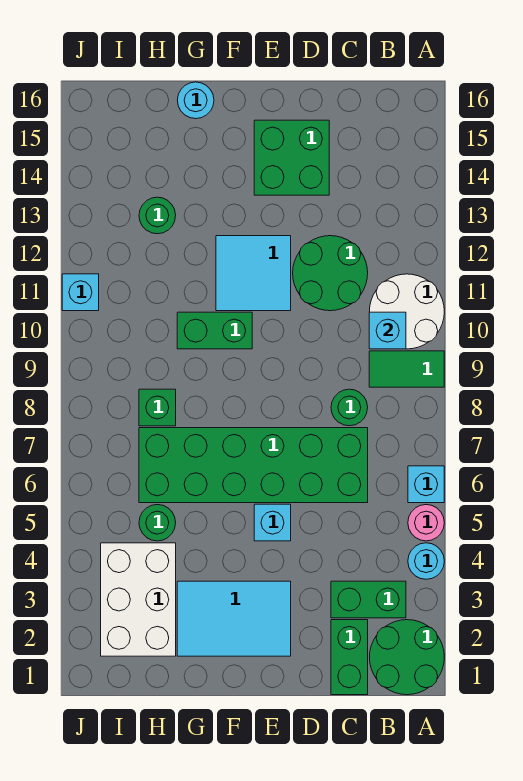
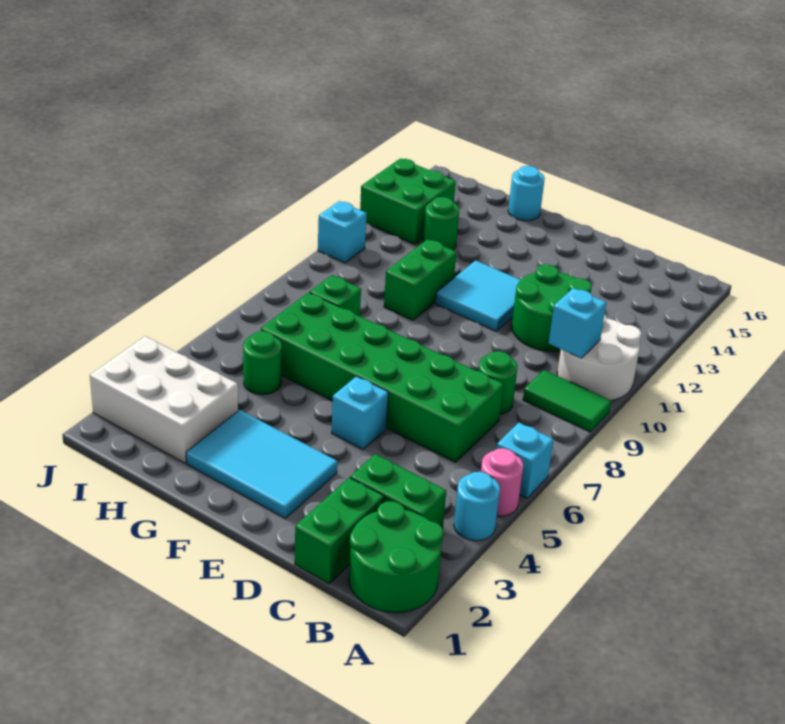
green brick D14:E15 level 1 -> green brick I13:J14 level 1
green brick F10:G10 level 1 -> green brick G10:G11 level 1
white brick H2:I4 level 1 -> white brick H2:J3 level 1

